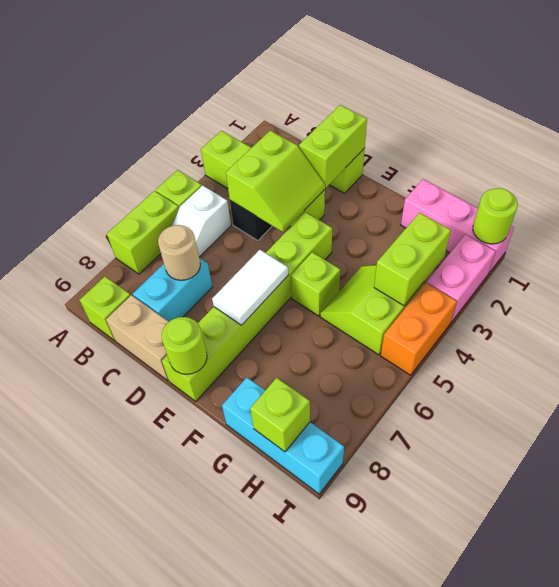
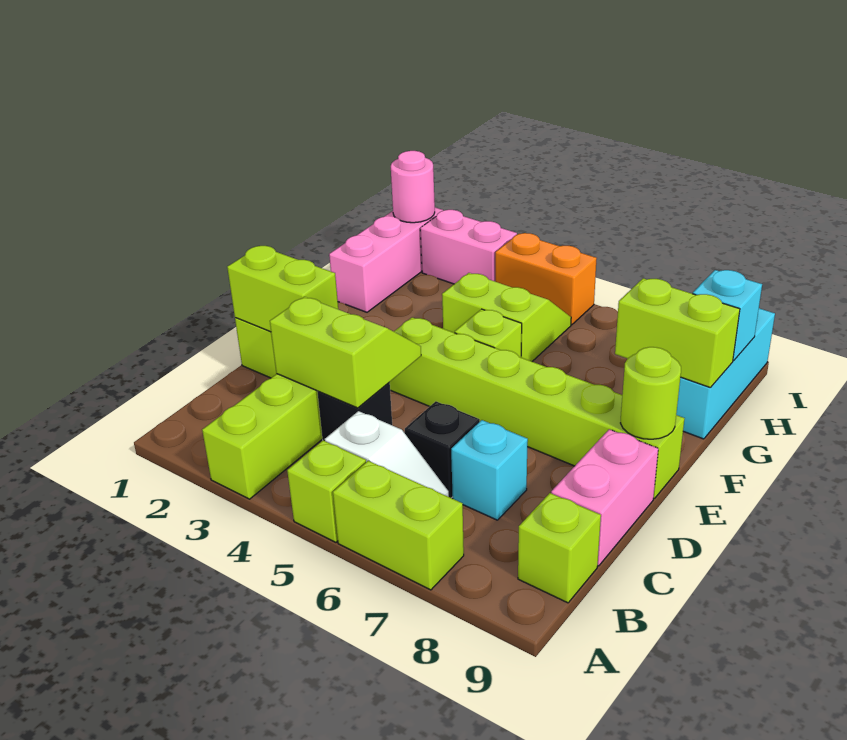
none -> black brick C6 level 1
cyan brick C7:C8 level 1 -> cyan brick C7 level 1
tan round brick C7 level 2 -> none
tan brick C9:D9 level 1 -> pink brick C9:D9 level 1
white tile E6:E7 level 2 -> none
lime slope G4:H5 level 1 top H -> lime slope G4:H5 level 1 top G
lime brick H3:H4 level 2 -> lime brick G8:G9 level 2
lime brick H9 level 2 -> cyan brick H9 level 2
lime round brick I1 level 2 -> pink round brick I1 level 2

